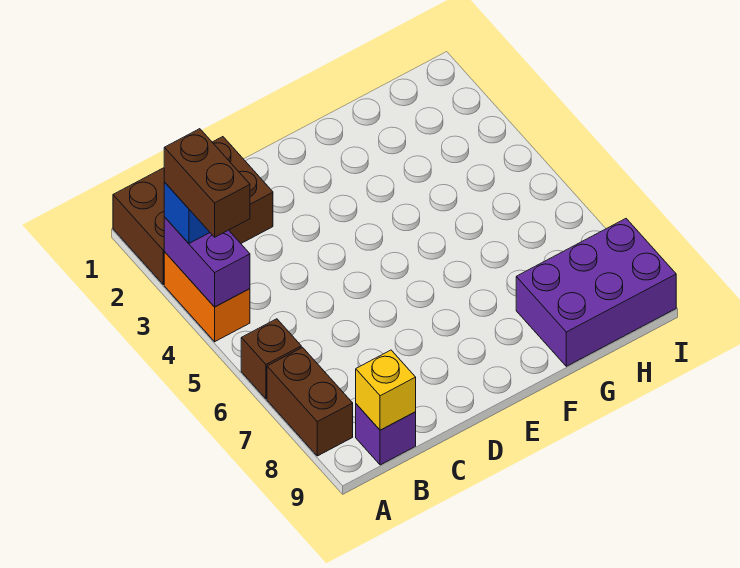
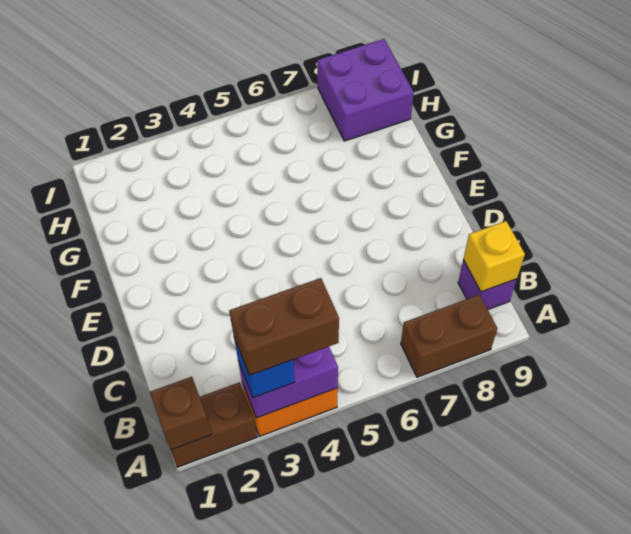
brown brick A1:C2 level 1 -> brown brick A1:A2 level 1
brown brick A6 level 1 -> brown brick A1 level 2
purple brick G8:I9 level 1 -> purple brick H8:I9 level 1

